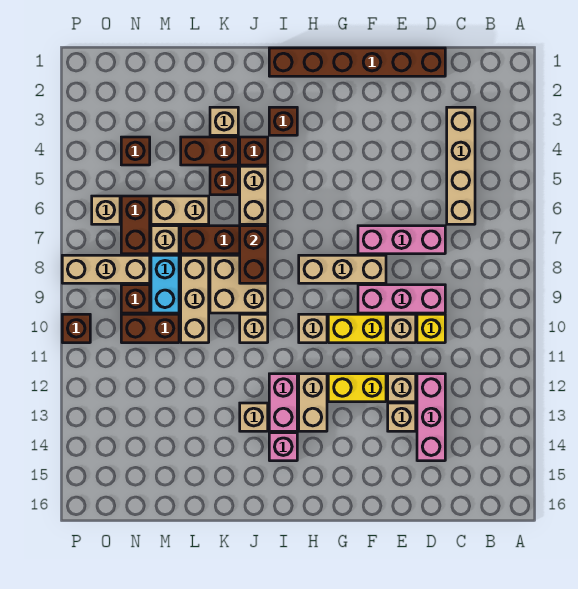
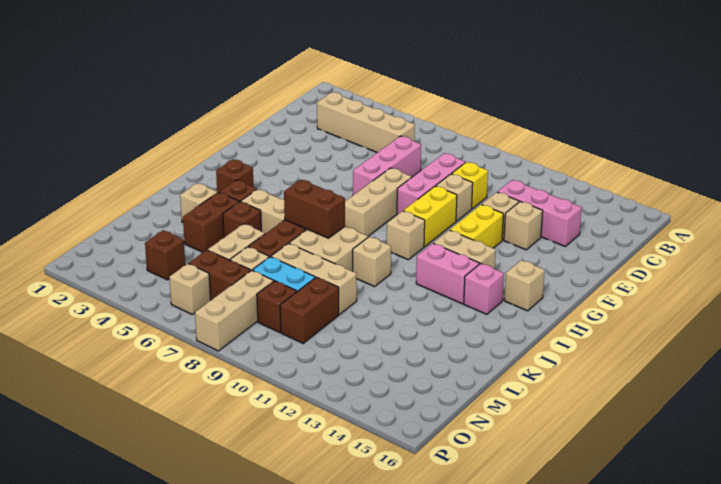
brown brick D1:I1 level 1 -> none
tan brick J13 level 1 -> tan brick H15 level 1
brown brick P10 level 1 -> none

